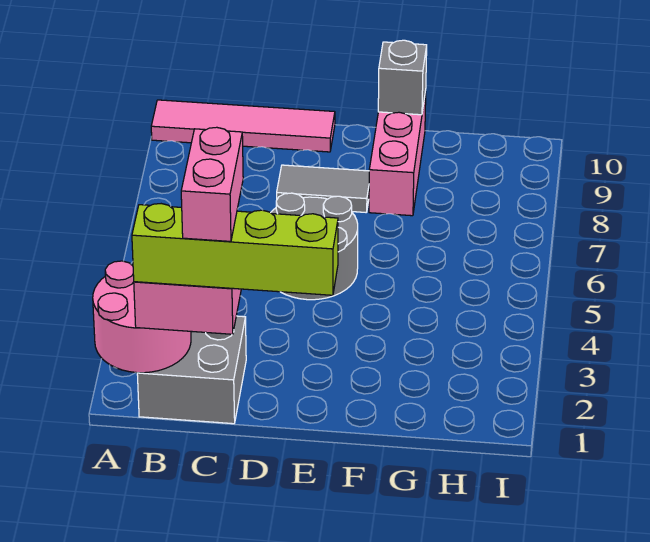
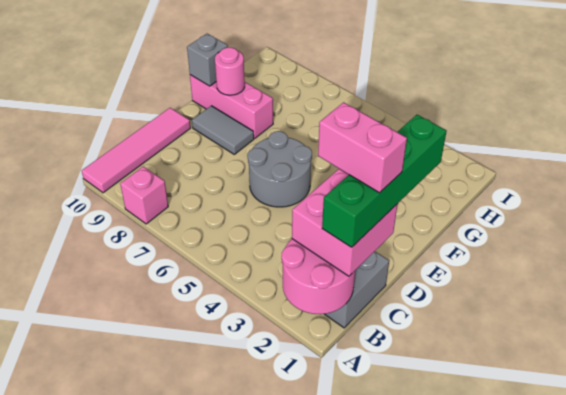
none -> pink brick A8 level 1
lime brick B1:E1 level 4 -> green brick B1:E1 level 4
grey tile D8:E8 level 1 -> grey tile E8:E9 level 1
none -> pink round brick F9 level 2

